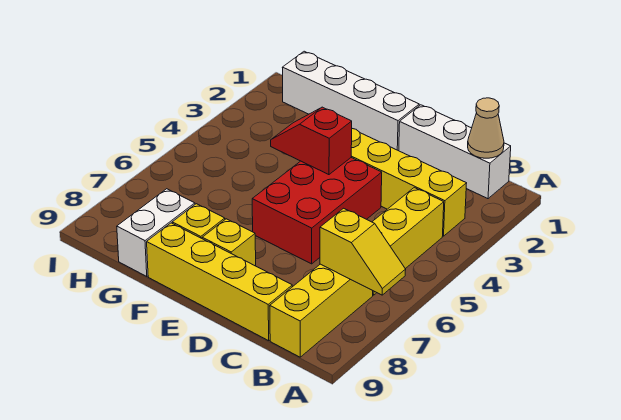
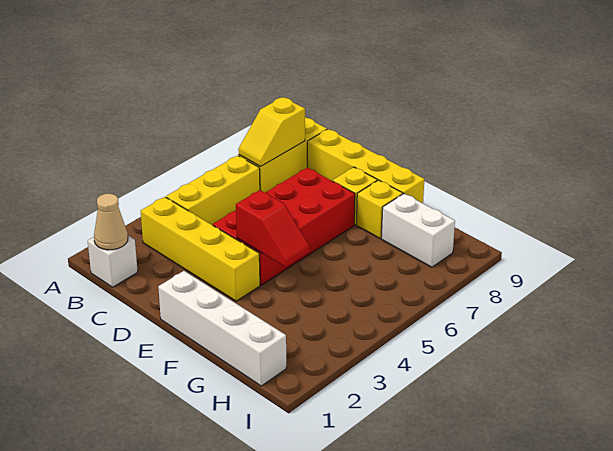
yellow slope A7:B7 level 2 top B -> yellow slope B7:B8 level 2 top 8
white brick B1:D1 level 1 -> white brick B1 level 1
red brick D4:E6 level 1 -> red brick D4:E7 level 1
white brick G8:G9 level 1 -> white brick G8:H8 level 1

